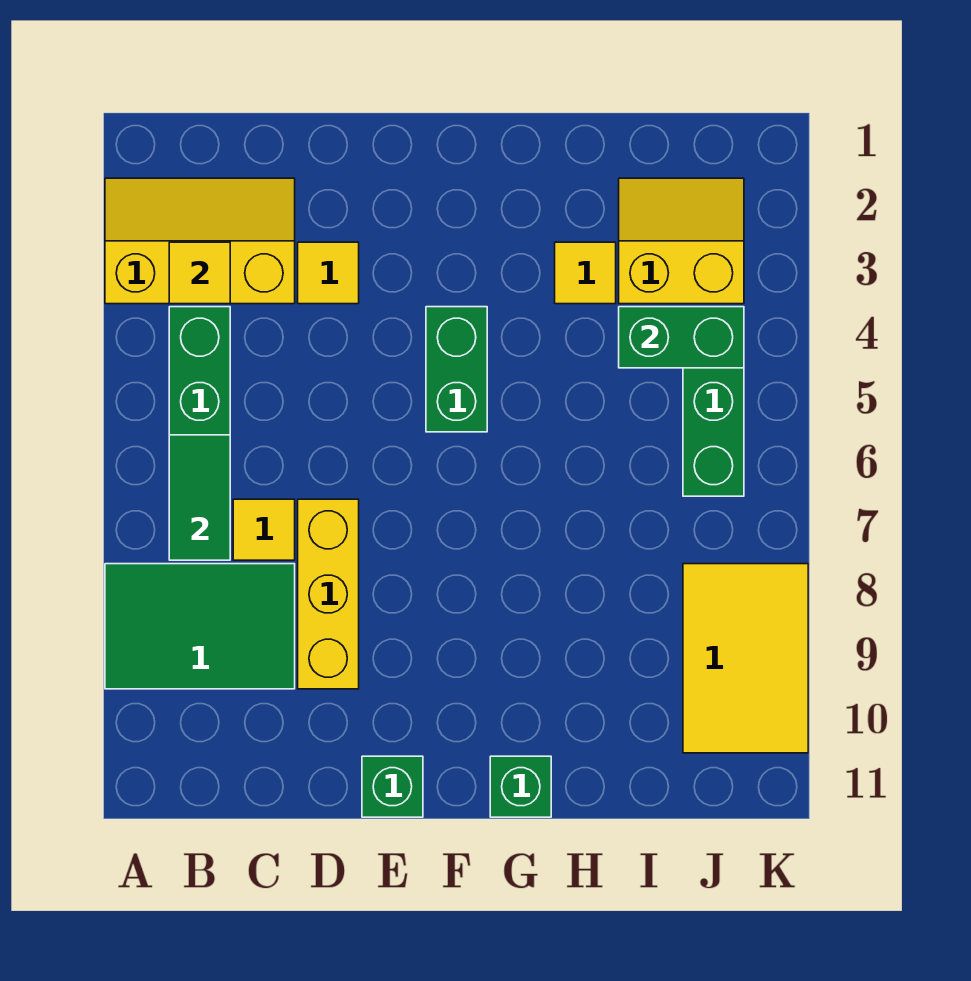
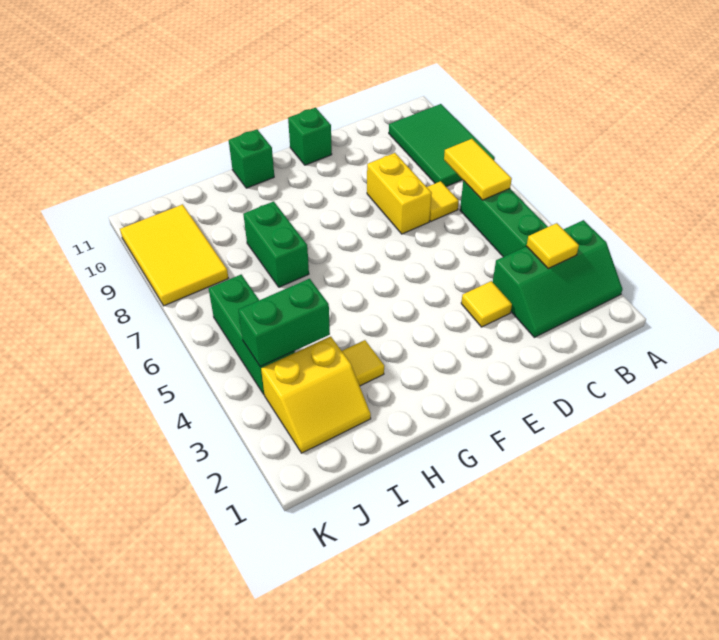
yellow slope A2:C3 level 1 top 3 -> green slope A2:C3 level 1 top 3
green tile A8:C9 level 1 -> green tile A8:B10 level 1
green tile B6:B7 level 2 -> yellow tile B6:B7 level 2
yellow brick D7:D9 level 1 -> yellow brick D7:D8 level 1
green brick F4:F5 level 1 -> green brick H7:H8 level 1

